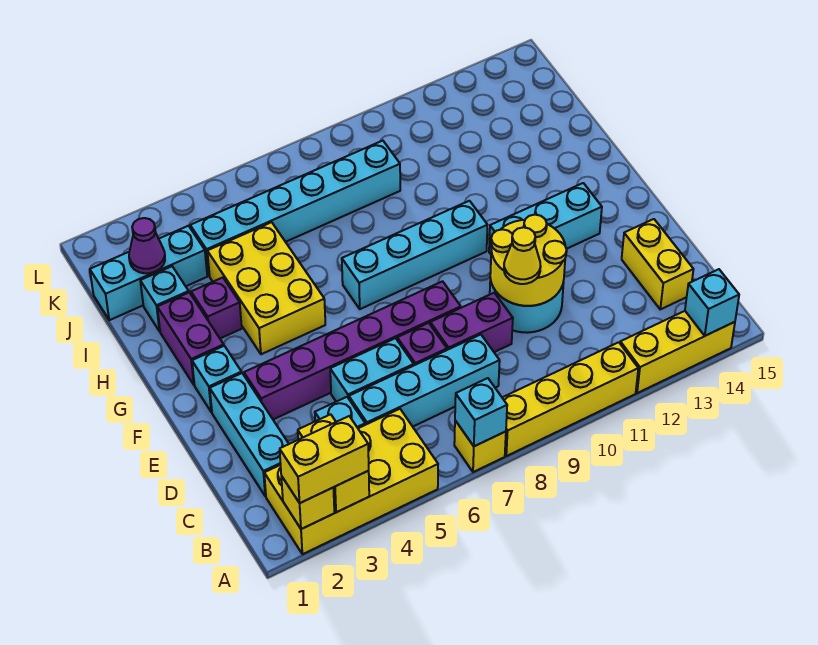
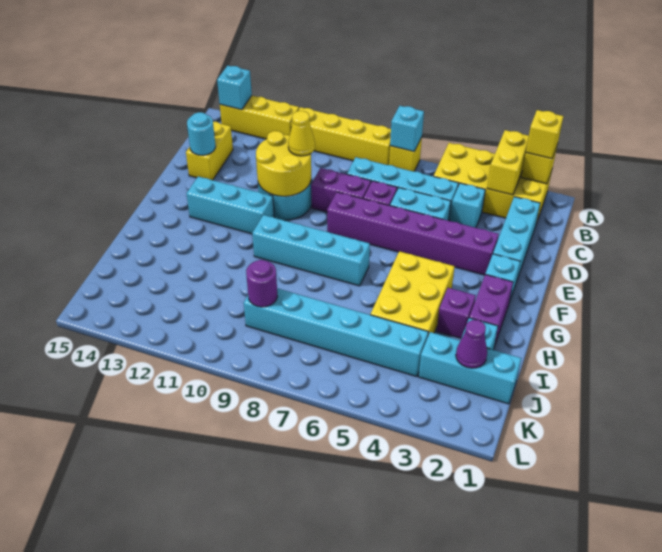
yellow brick A2:A3 level 3 -> yellow brick A2 level 3
none -> cyan round brick D14 level 2
none -> purple round brick J9 level 2

